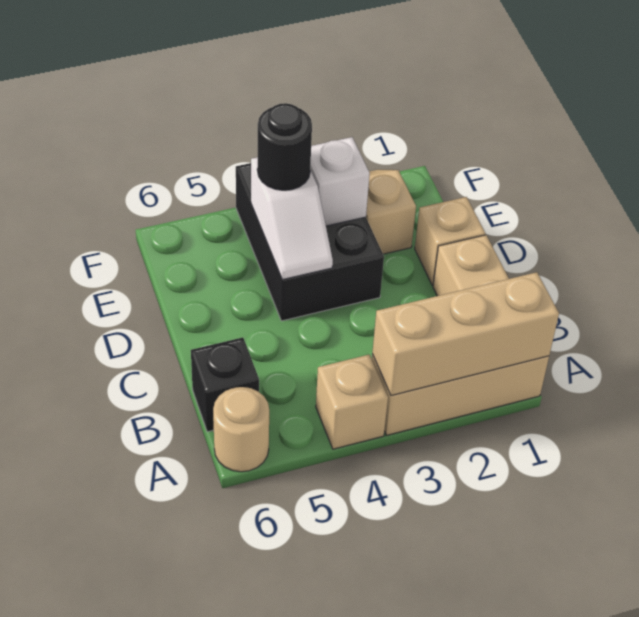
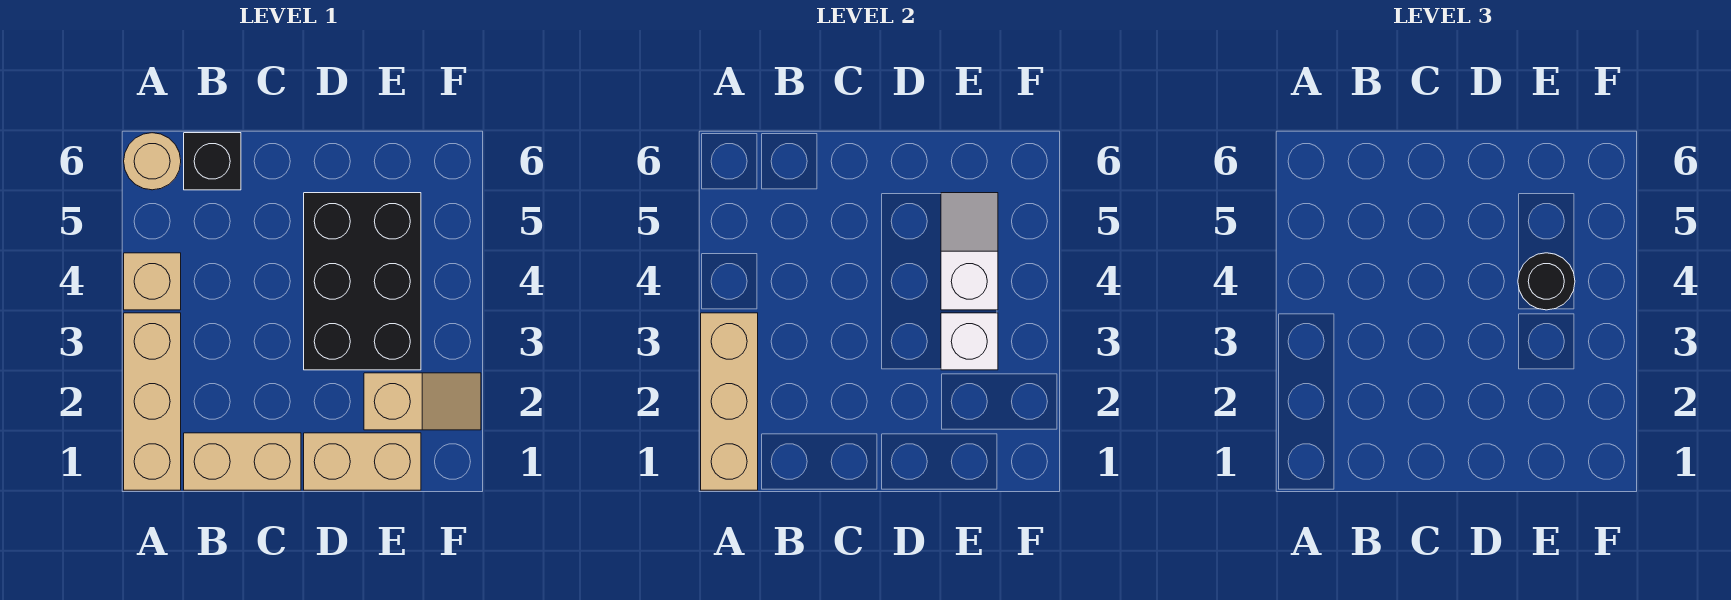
tan brick D1 level 1 -> tan brick D1:E1 level 1
black brick D3:F4 level 1 -> black brick D3:E5 level 1
white slope D4:E4 level 2 top E -> white slope E4:E5 level 2 top 4

